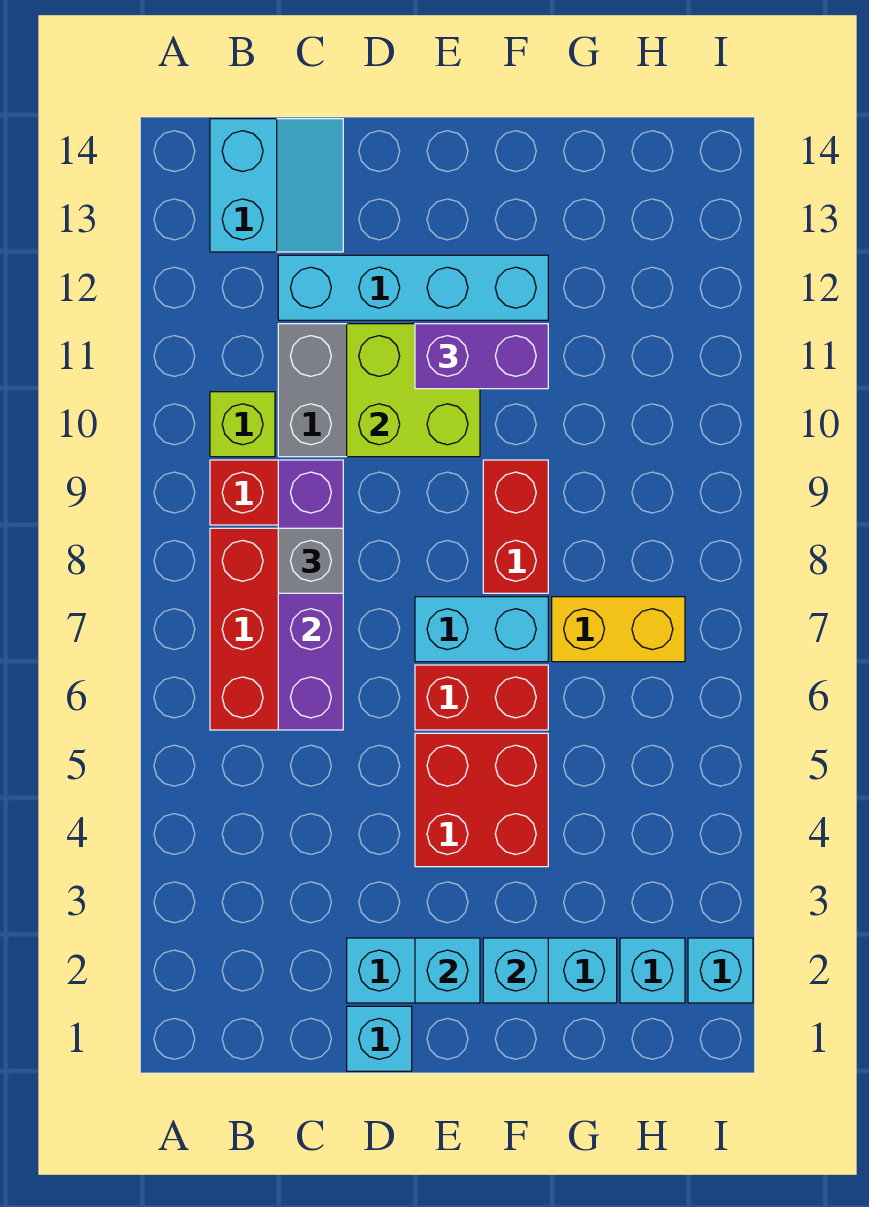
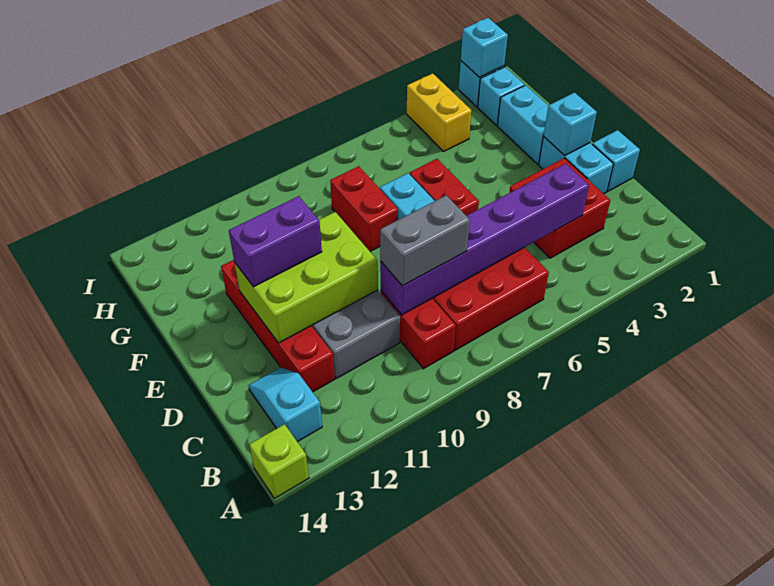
lime brick B10 level 1 -> lime brick A14 level 1
cyan slope B13:C14 level 1 top B -> cyan slope B13:C13 level 1 top B
purple brick C6:C9 level 2 -> purple brick C4:C9 level 2
grey brick C8 level 3 -> grey brick C8:C9 level 3
cyan brick C12:F12 level 1 -> red brick C12:F12 level 1
lime brick D10:E11 level 2 -> lime brick D10:E12 level 2
red brick E4:F5 level 1 -> red brick C3:D4 level 1
purple brick E11:F11 level 3 -> purple brick E11:E12 level 3
cyan brick F2 level 2 -> cyan brick I2 level 2
red brick F8:F9 level 1 -> red brick F8:G8 level 1
yellow brick G7:H7 level 1 -> yellow brick H4:I4 level 1

